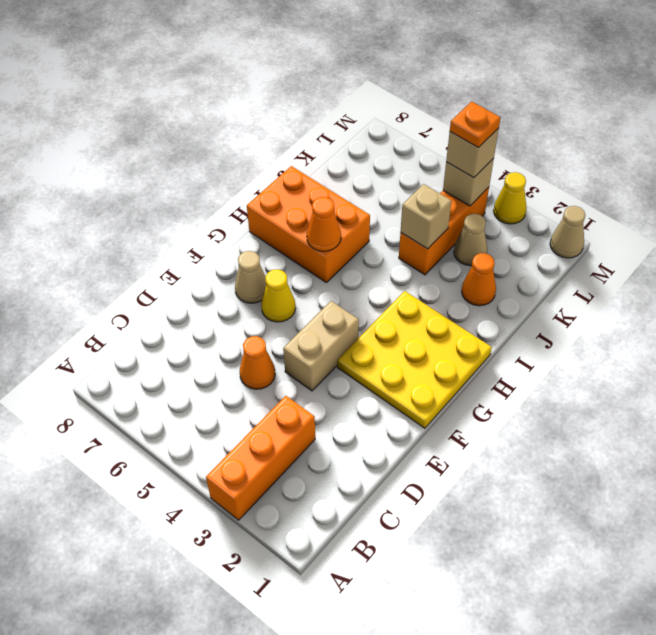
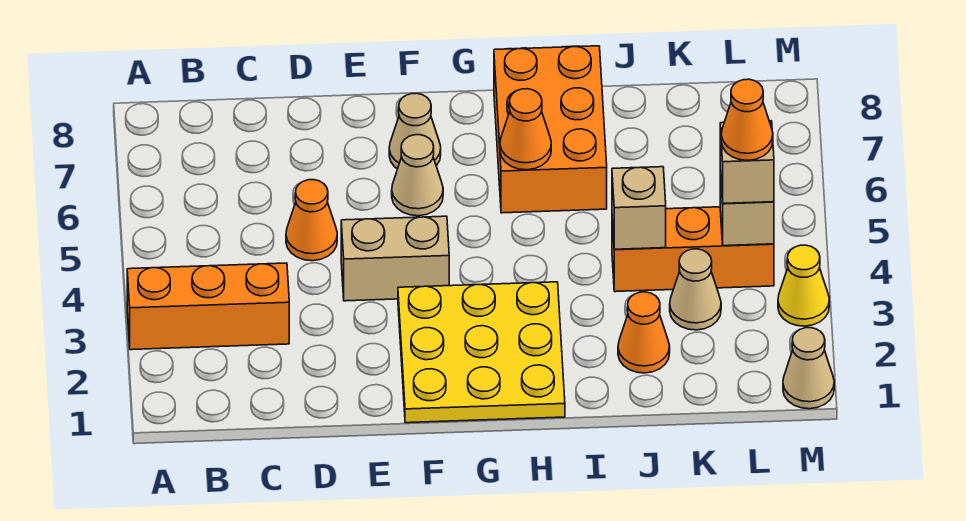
yellow cone F6 level 1 -> tan cone F6 level 1
orange plate L4 level 4 -> orange cone L4 level 4

